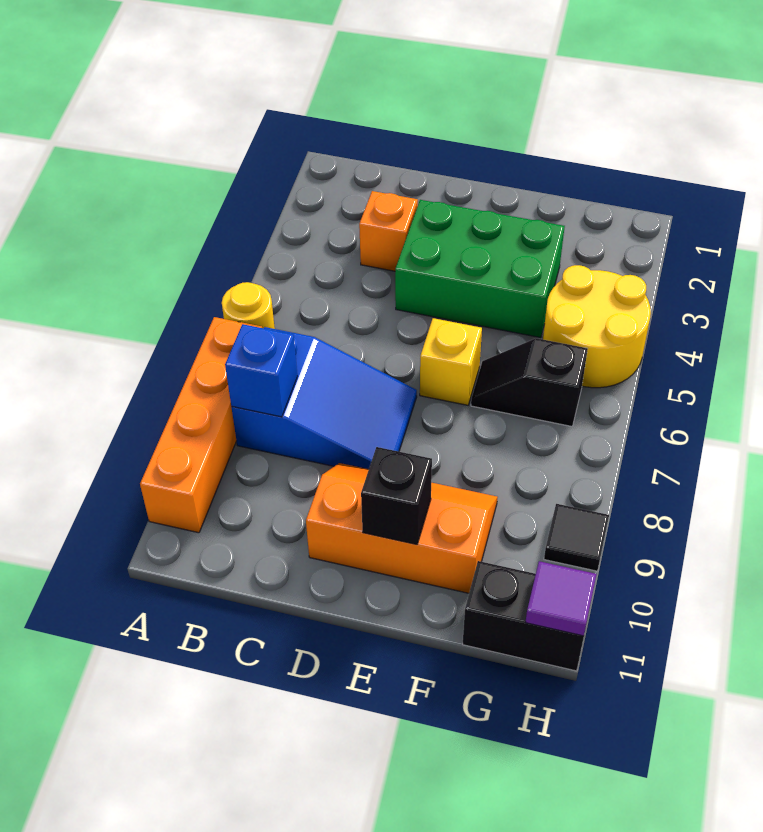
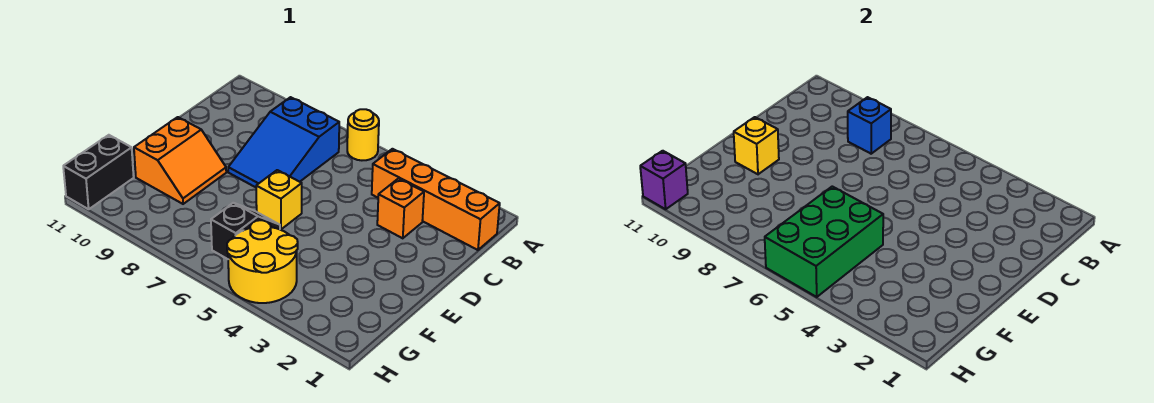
orange brick A7:A10 level 1 -> orange brick B1:B4 level 1
green brick D3:F4 level 1 -> green brick F5:H6 level 2
orange slope D9:F10 level 1 top 10 -> orange slope E9:F10 level 1 top 10
black brick E10 level 2 -> yellow brick E10 level 2
black tile H9 level 1 -> none
purple tile H11 level 2 -> purple brick H11 level 2

